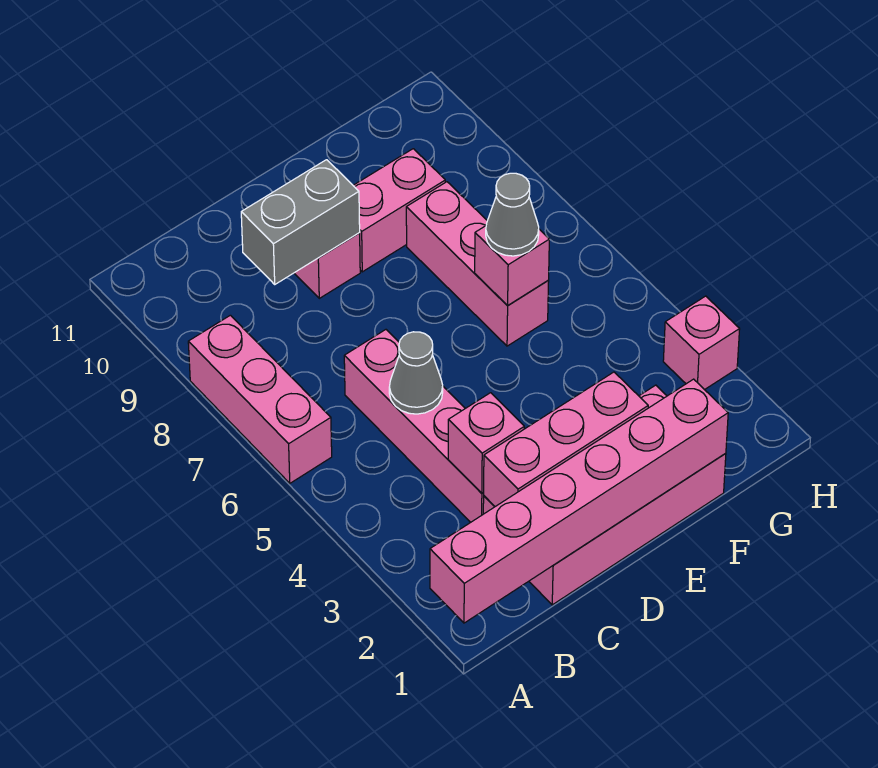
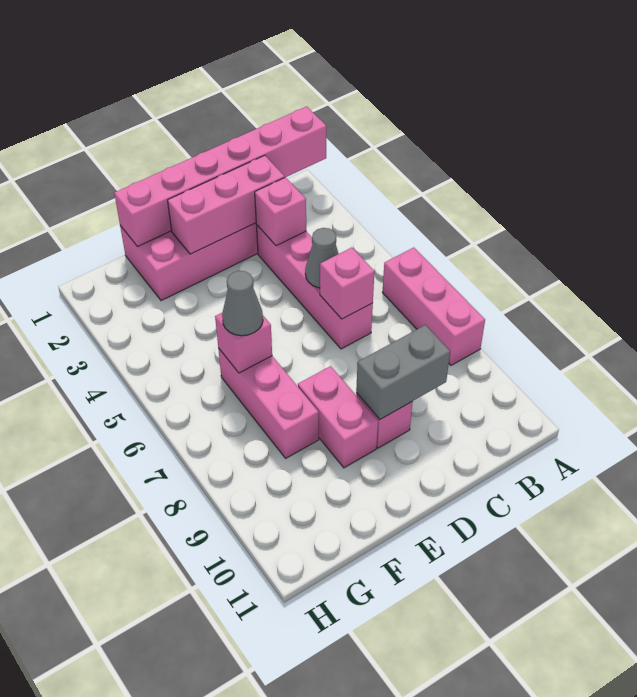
pink brick E9:F9 level 1 -> pink brick E8:E9 level 1
pink brick H3 level 1 -> pink brick C6 level 2

